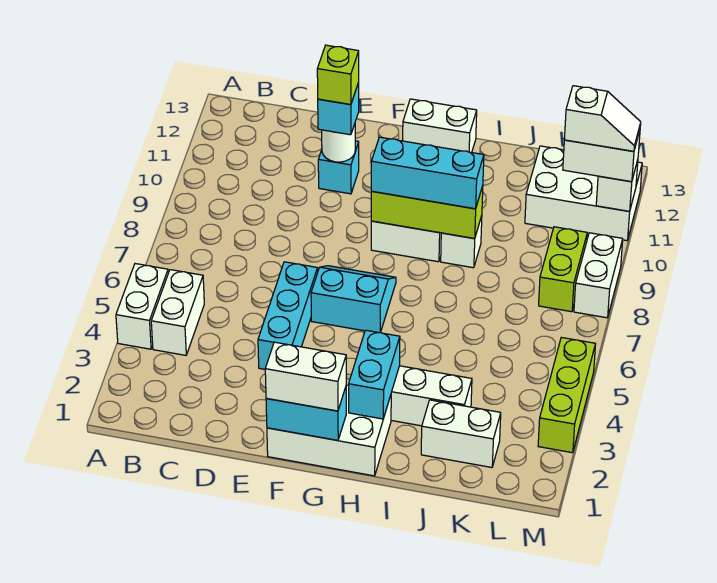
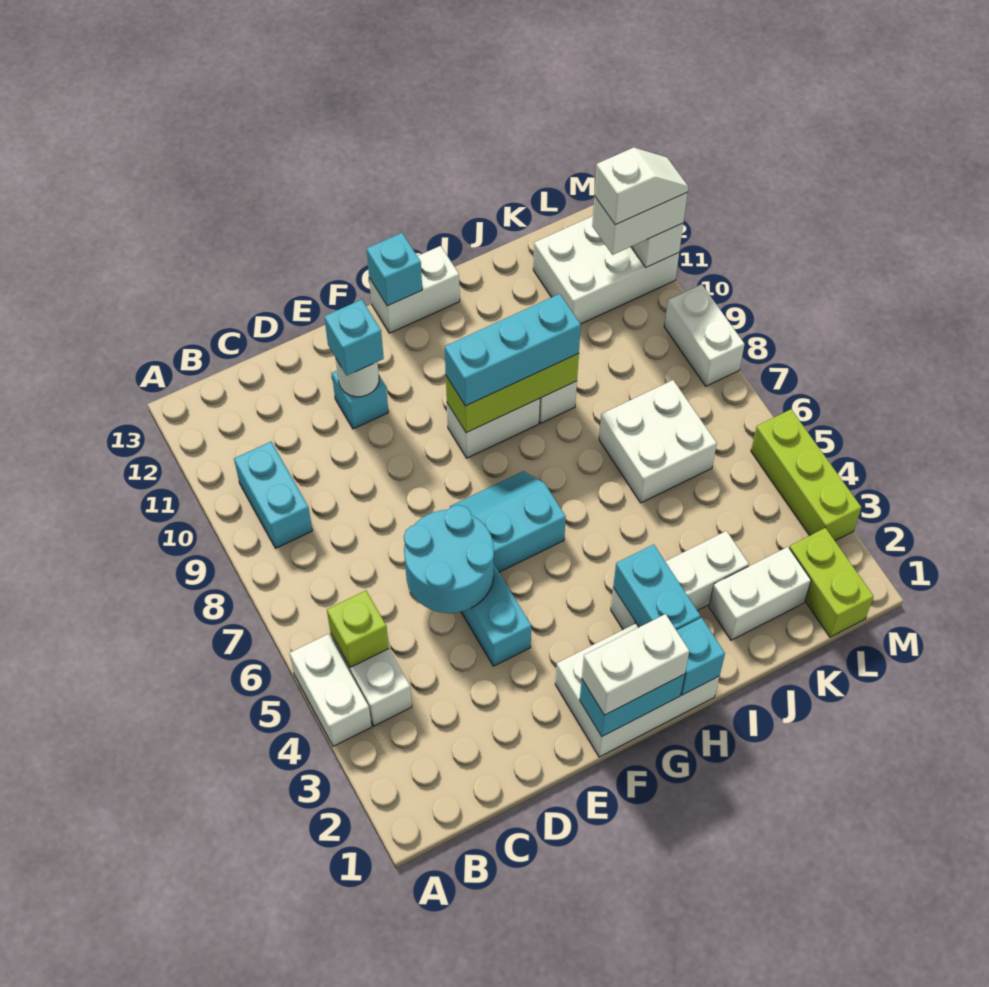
none -> cyan brick B9:B10 level 1
none -> cyan round brick D5:E6 level 2
lime brick E11 level 4 -> lime brick B5 level 2
none -> cyan brick G13 level 2
none -> cyan brick H1 level 2
none -> white brick J6:K7 level 1
lime brick L8:L9 level 1 -> lime brick L1:L2 level 1

